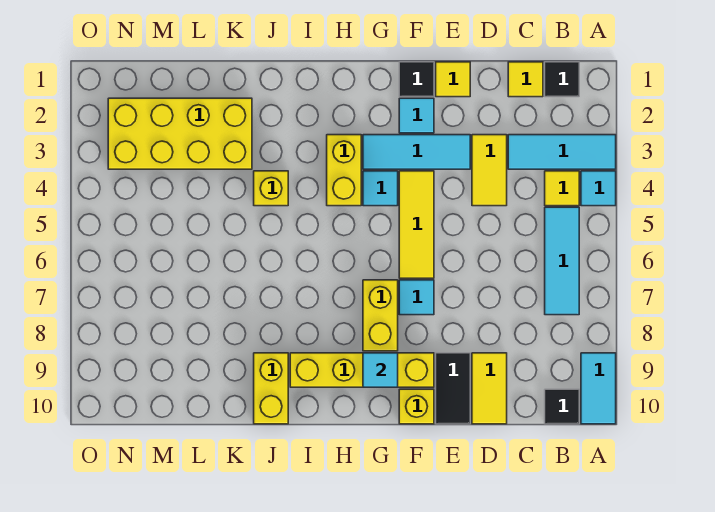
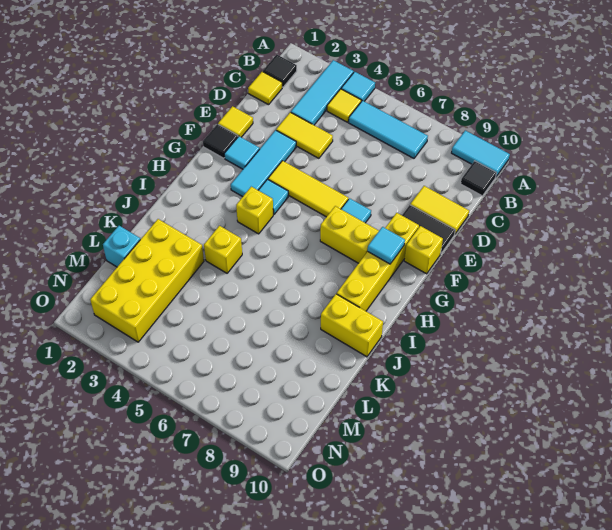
yellow brick H3:H4 level 1 -> yellow brick H4 level 1
none -> cyan brick L1 level 1

